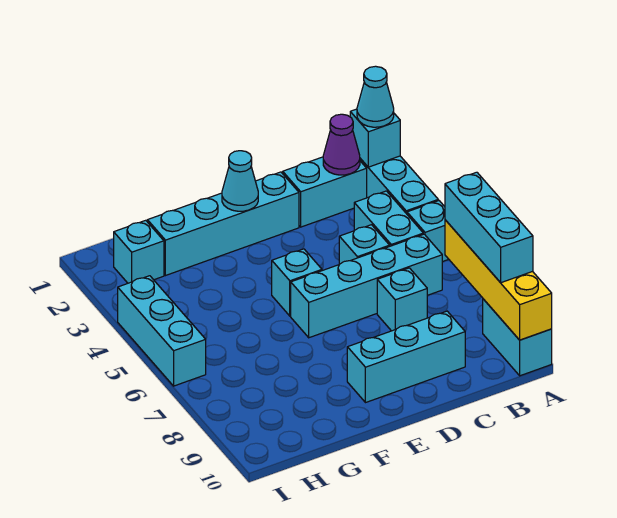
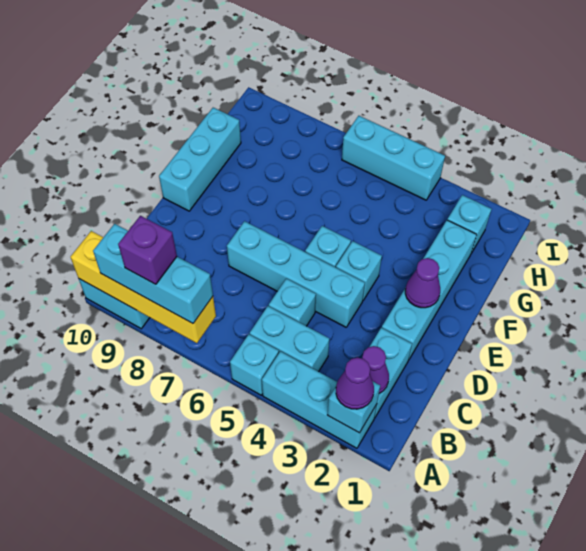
cyan cone A2 level 3 -> purple cone A2 level 3
none -> purple brick A8 level 4
cyan brick B6:E6 level 1 -> cyan brick D4:D7 level 1
cyan brick C7 level 1 -> cyan brick E4 level 1
cyan brick C9:E9 level 1 -> cyan brick E10:G10 level 1
cyan cone E2 level 2 -> purple cone E2 level 2

